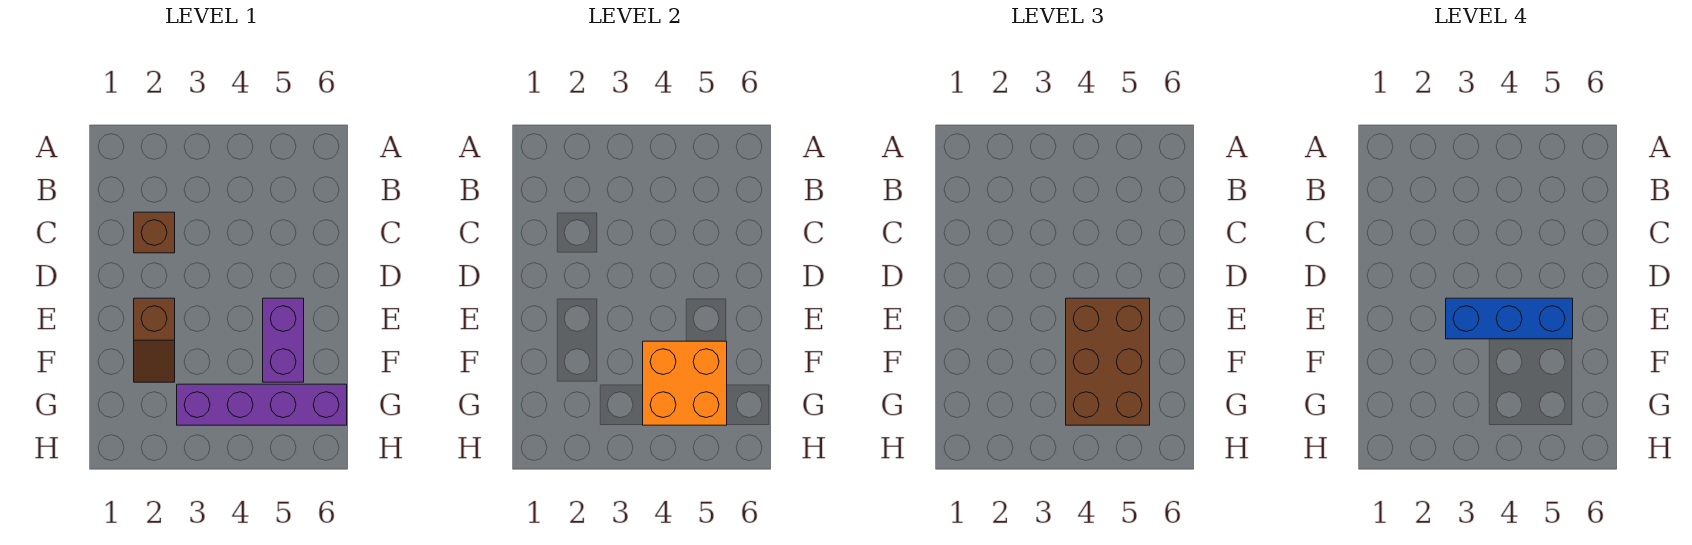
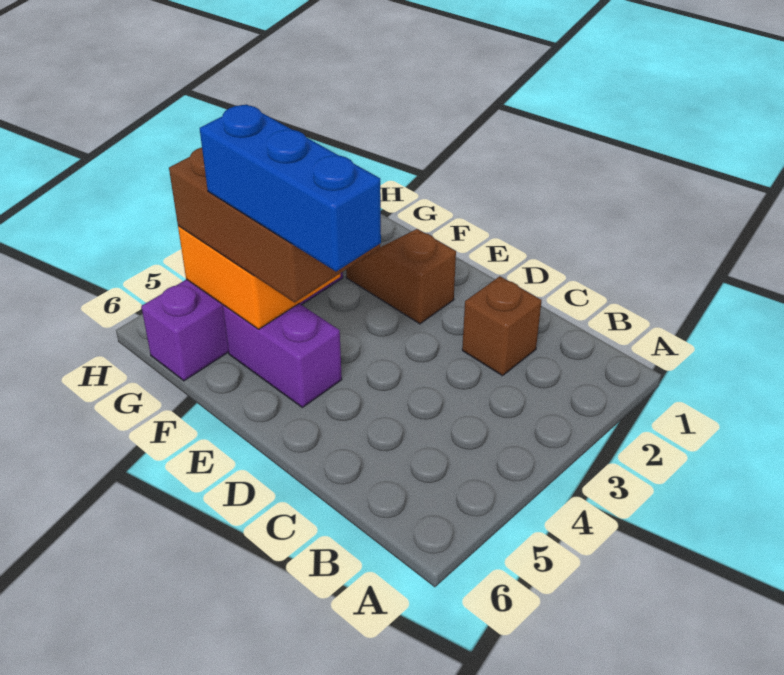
blue brick E3:E5 level 4 -> blue brick D5:F5 level 4

